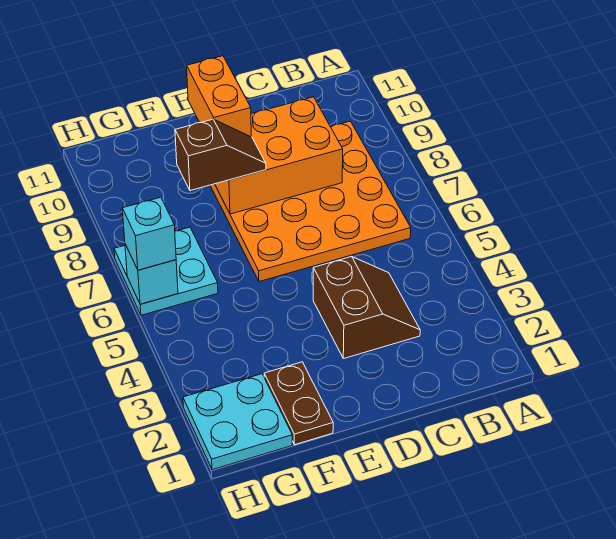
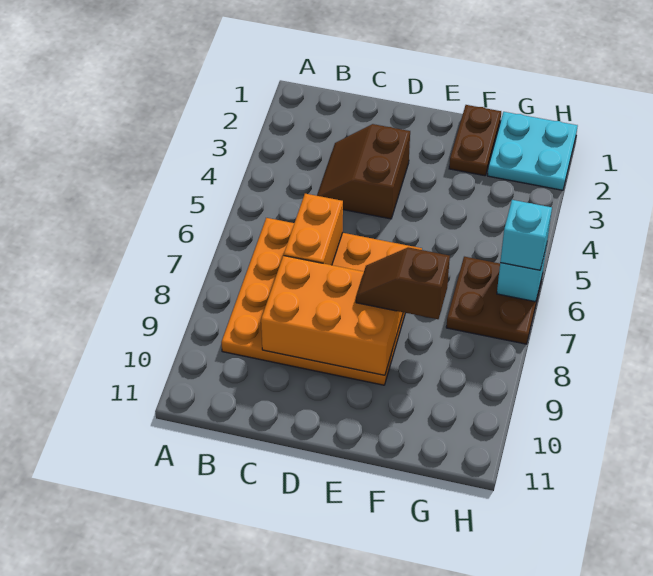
orange brick E9:E10 level 3 -> orange brick C6:C7 level 2
cyan plate G6:H7 level 1 -> brown plate G6:H7 level 1

